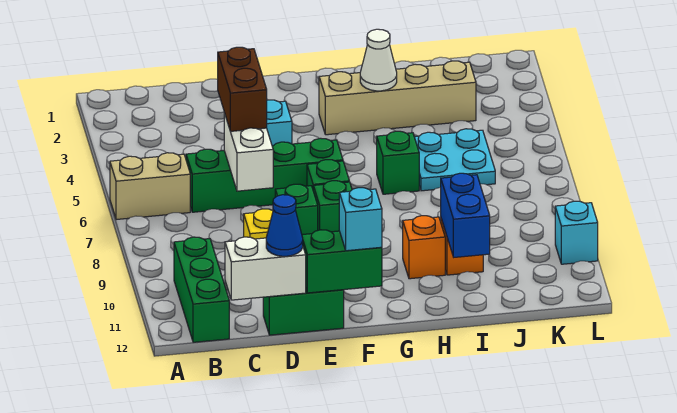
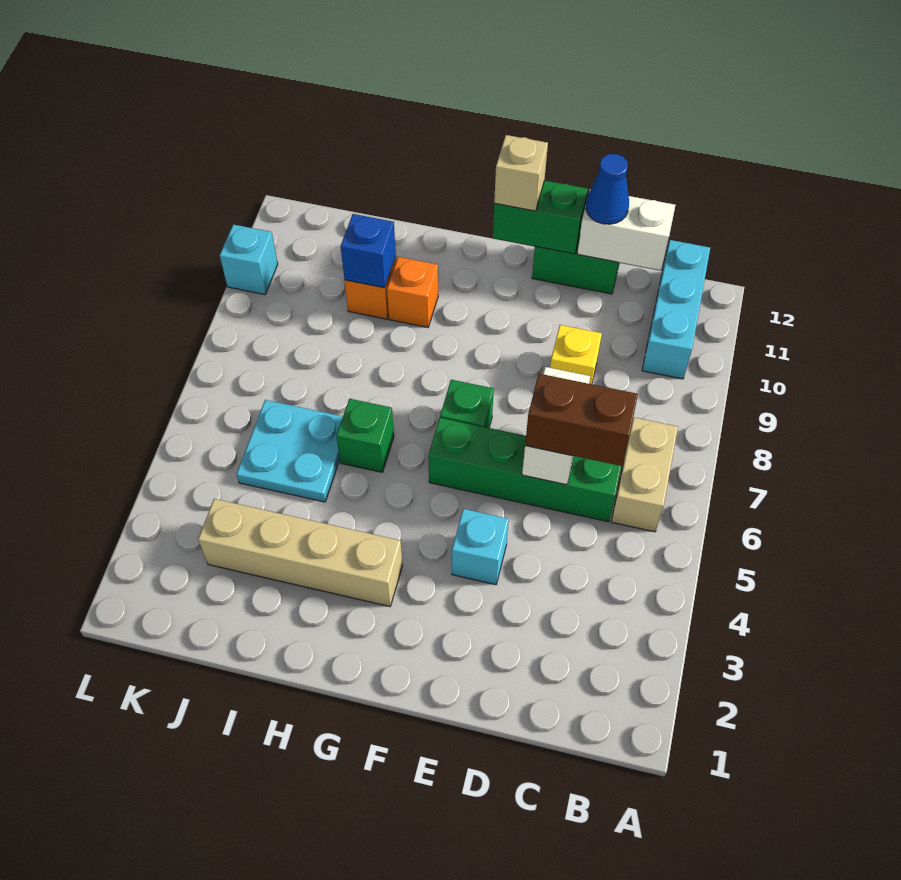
tan brick A6:B6 level 1 -> tan brick B6:B7 level 1
green brick B10:B12 level 1 -> cyan brick B10:B12 level 1
brown brick D5:D6 level 3 -> brown brick C6:D6 level 3
green brick E8 level 1 -> none
green brick F8 level 1 -> none
cyan brick F12 level 3 -> tan brick F12 level 3
white cone H3 level 2 -> none
blue brick I10:I11 level 2 -> blue brick I10 level 2

